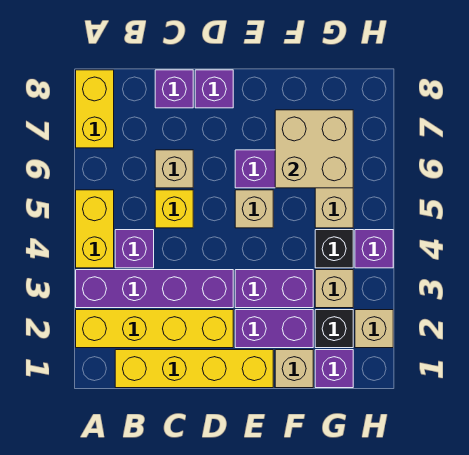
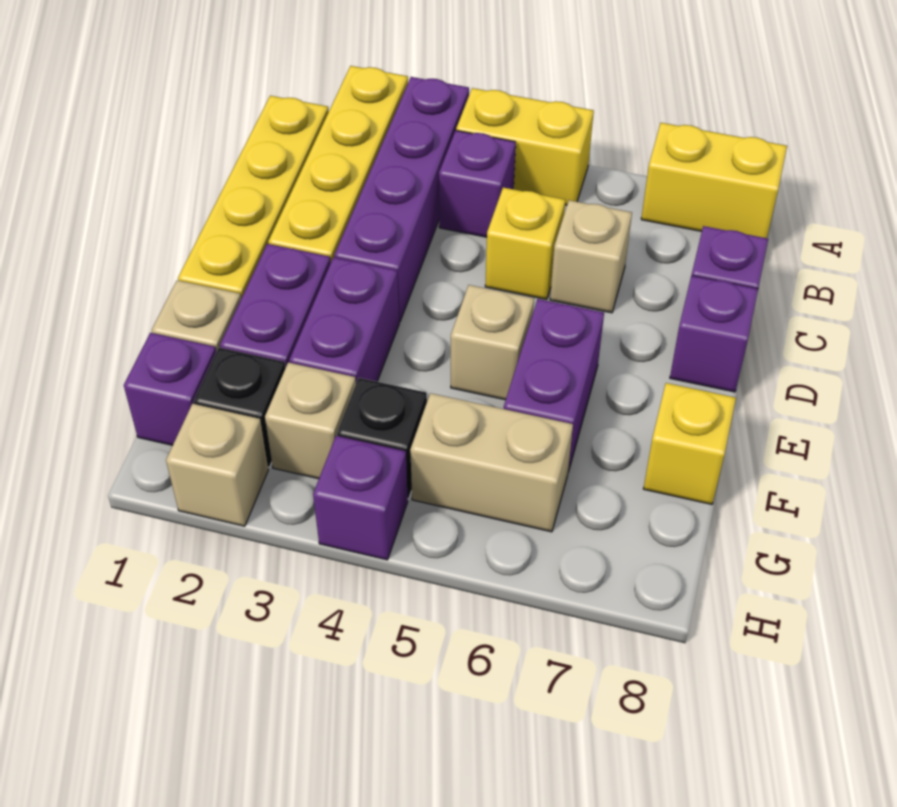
tan brick F6:G7 level 2 -> none
none -> yellow brick F8 level 1

